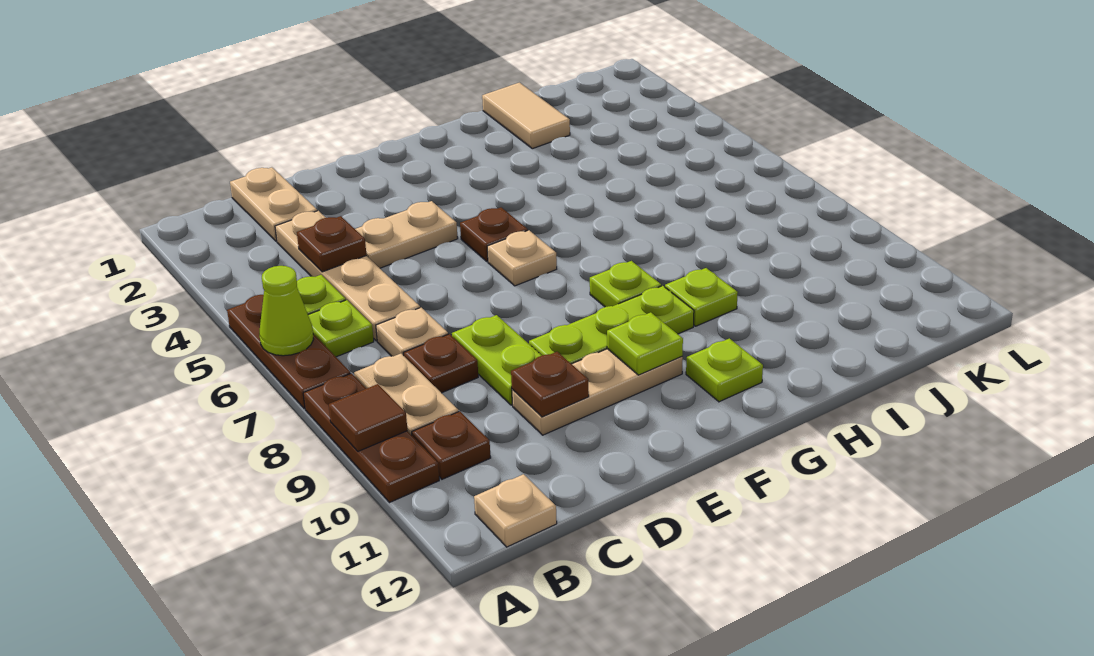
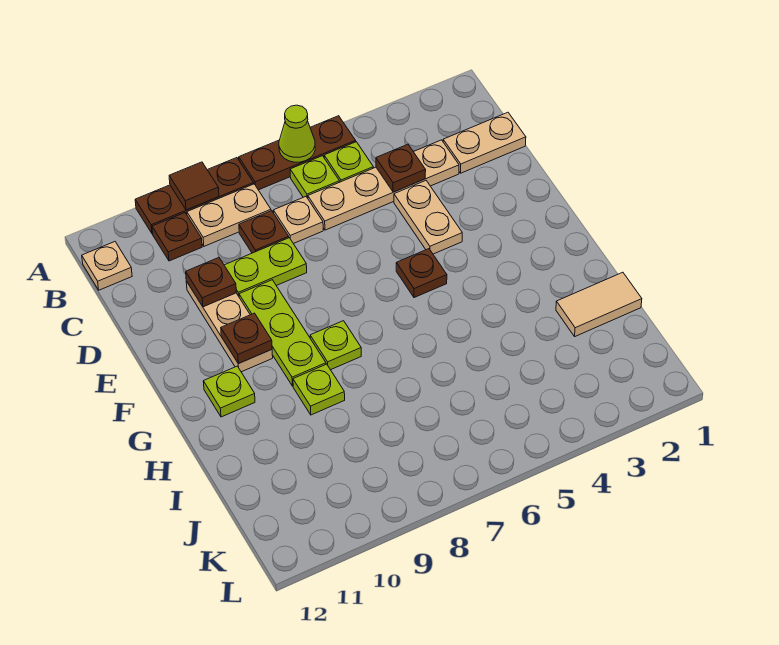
tan plate F6 level 1 -> none
lime plate F10 level 2 -> brown plate F10 level 2

